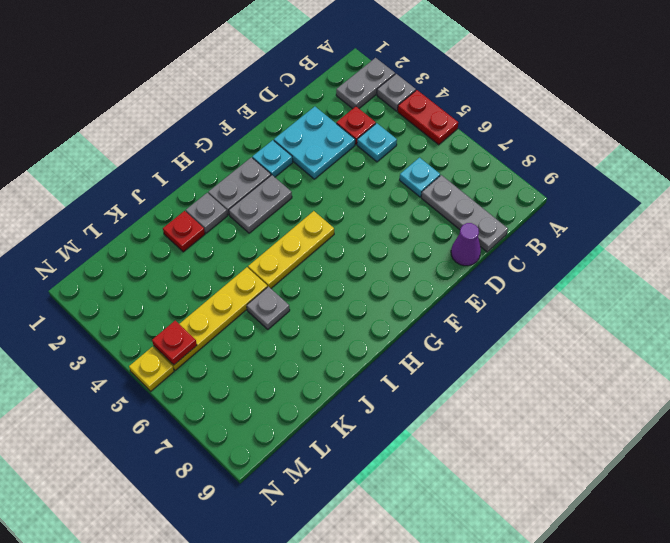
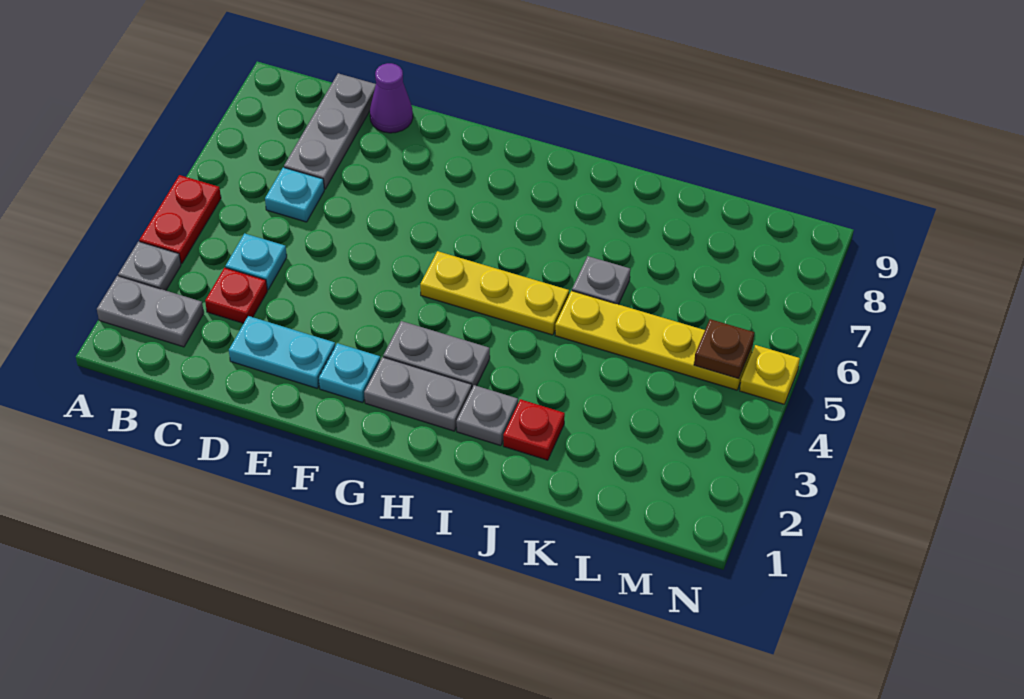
cyan plate D2:E3 level 1 -> cyan plate D2:E2 level 1
red plate M5 level 2 -> brown plate M5 level 2

